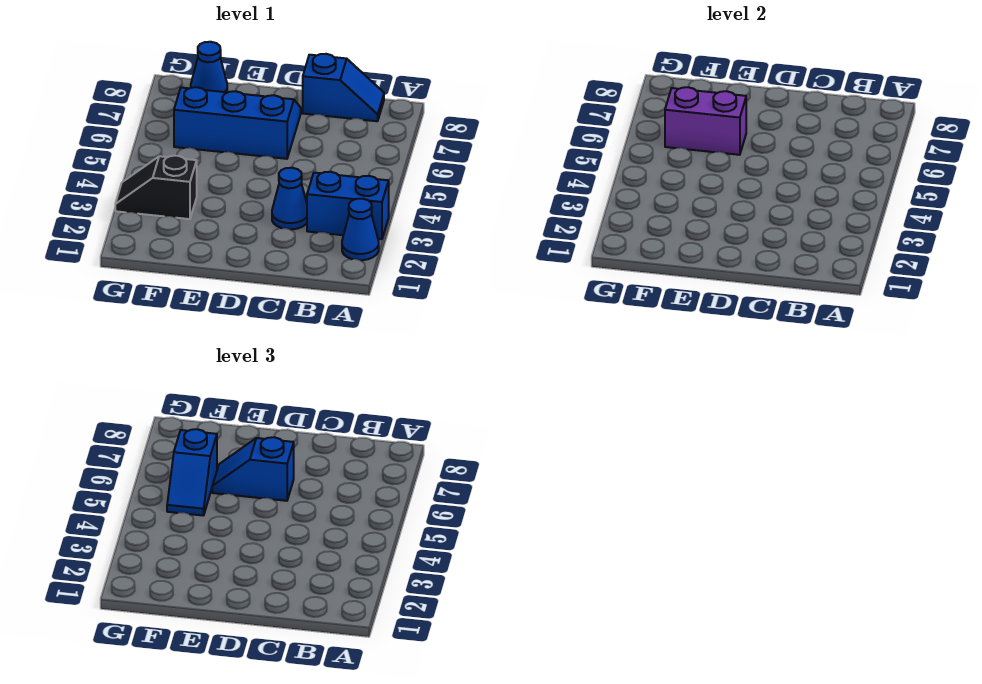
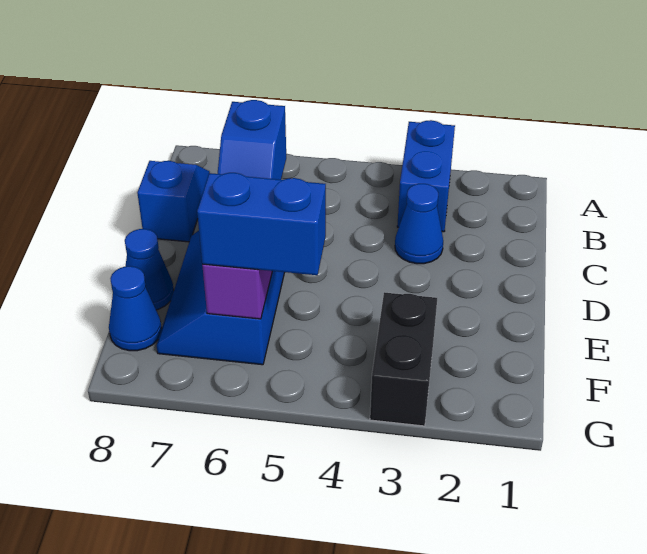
blue cone A2 level 1 -> blue cone E8 level 1
black slope F3:G3 level 1 top F -> black brick F3:G3 level 1
blue slope F5:F6 level 3 top 6 -> blue brick F5:F6 level 3

